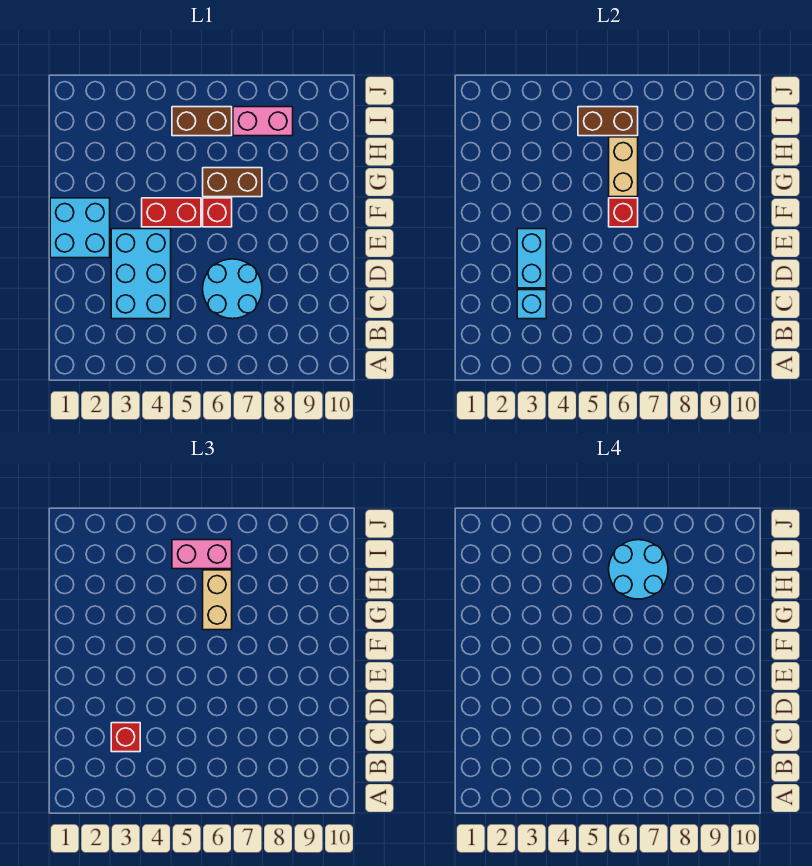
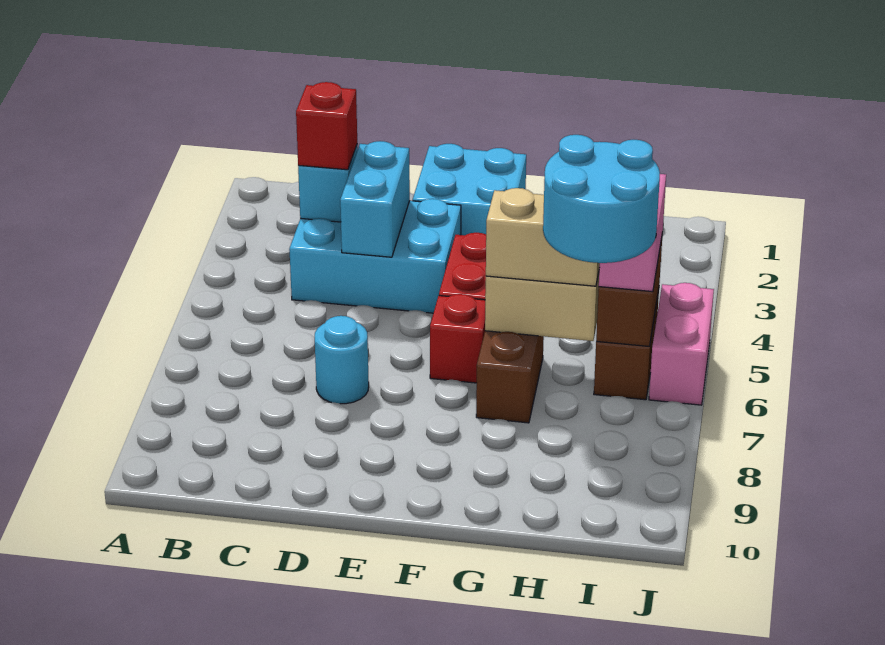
cyan round brick C6:D7 level 1 -> cyan round brick D7 level 1
cyan brick D3:E3 level 2 -> cyan brick D3:D4 level 2
red brick F6 level 2 -> none
pink brick I7:I8 level 1 -> pink brick J5:J6 level 1

